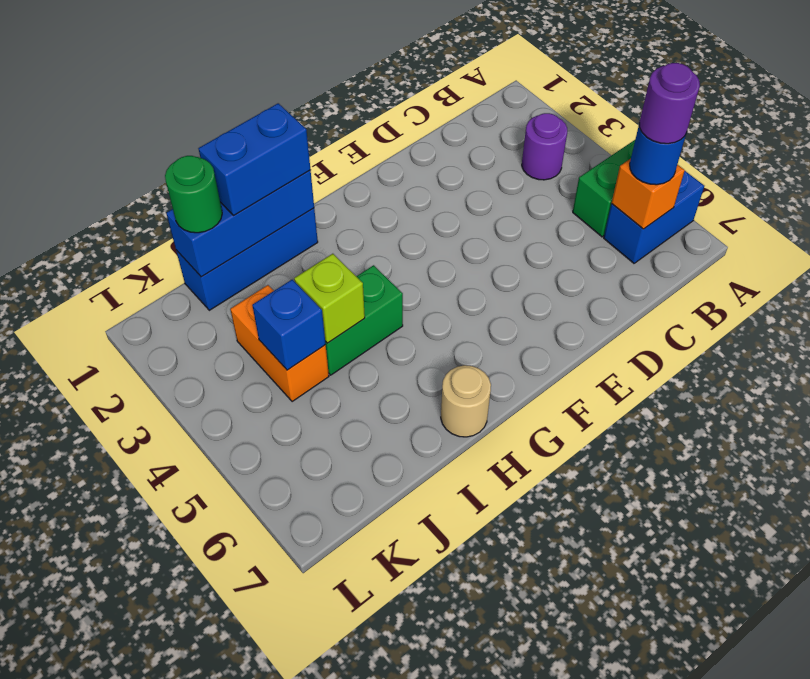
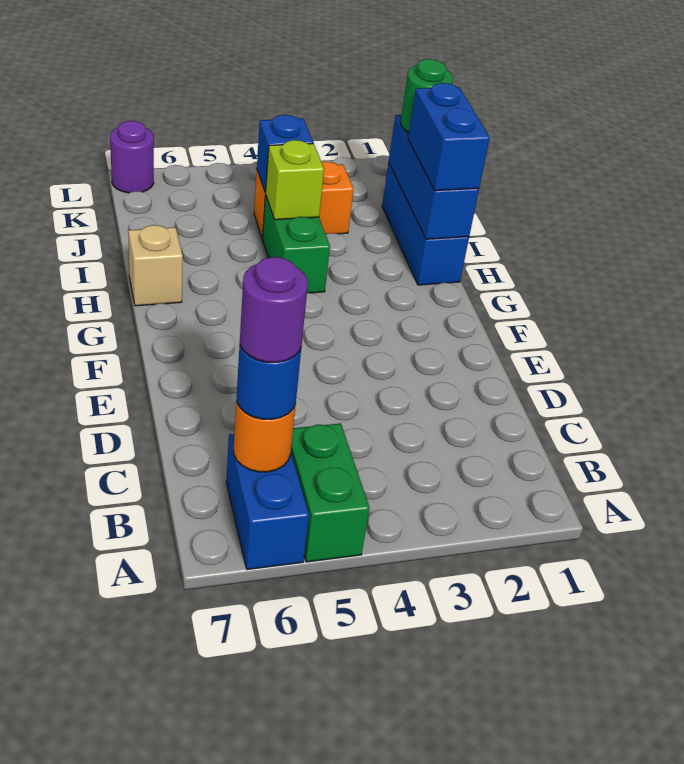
purple round brick B3 level 1 -> purple round brick L7 level 1
orange brick B6 level 2 -> orange round brick B6 level 2
tan round brick H7 level 1 -> tan brick H7 level 1

